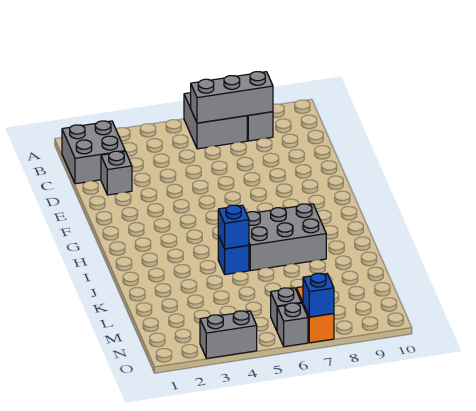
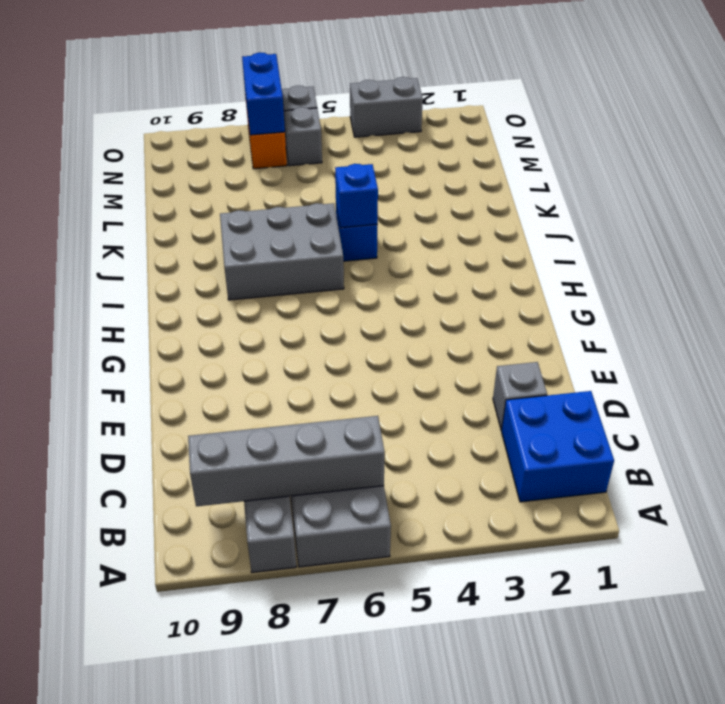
grey brick B1:C2 level 1 -> blue brick B1:C2 level 1
grey brick B6:B8 level 2 -> grey brick B6:B9 level 2
blue brick O7 level 2 -> blue brick N7:O7 level 2

